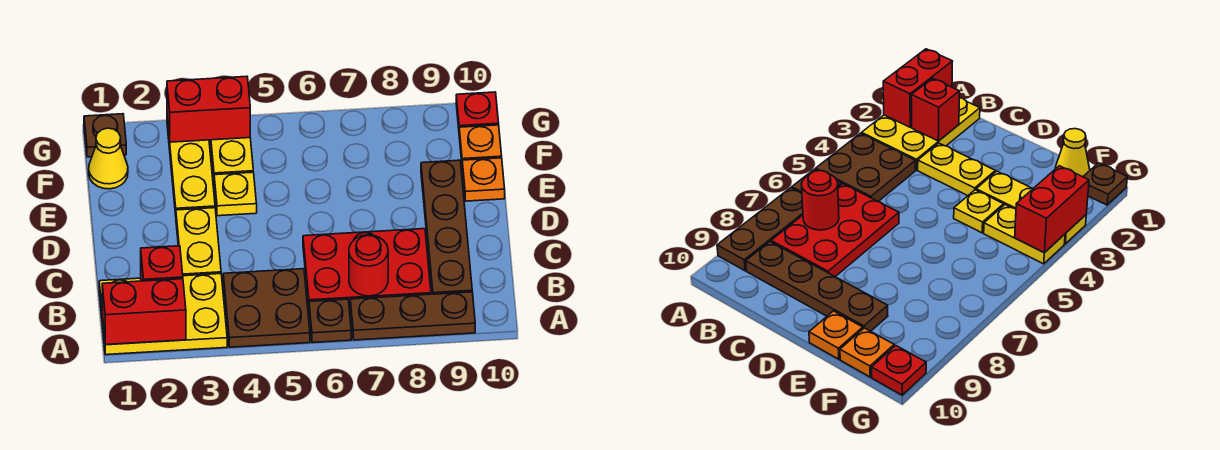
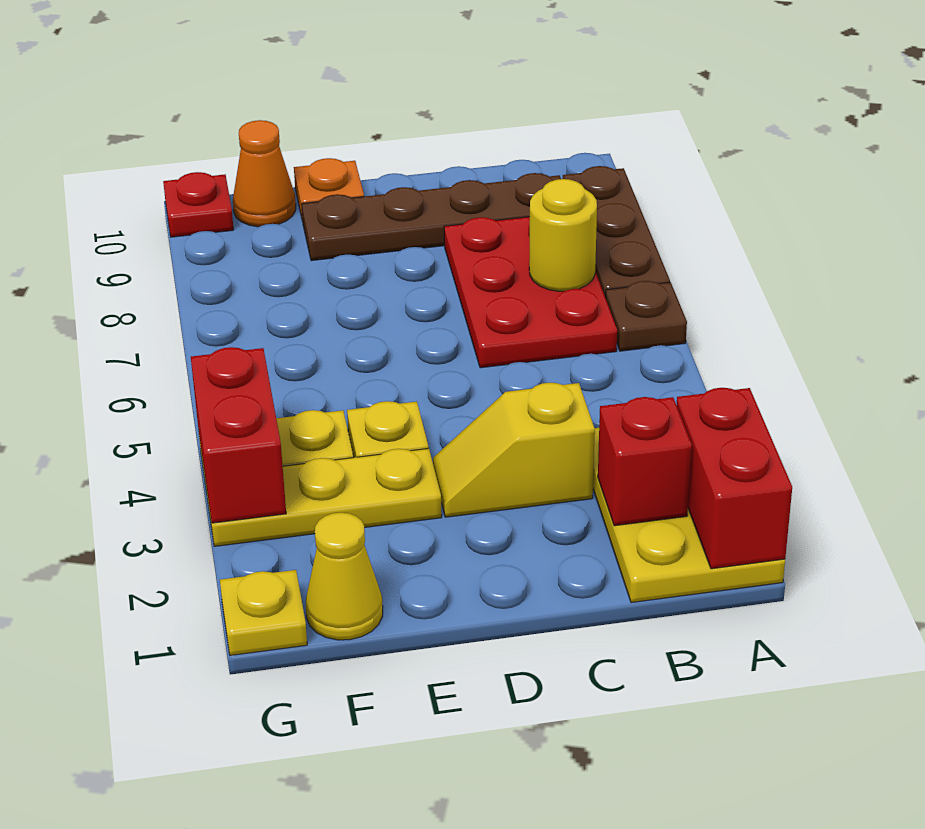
brown plate A4:B5 level 1 -> none
red round brick B7 level 2 -> yellow round brick B7 level 2
yellow plate C3:D3 level 1 -> yellow slope C3:D3 level 1 top C
orange plate F10 level 1 -> orange cone F10 level 1
brown plate G1 level 1 -> yellow plate G1 level 1

